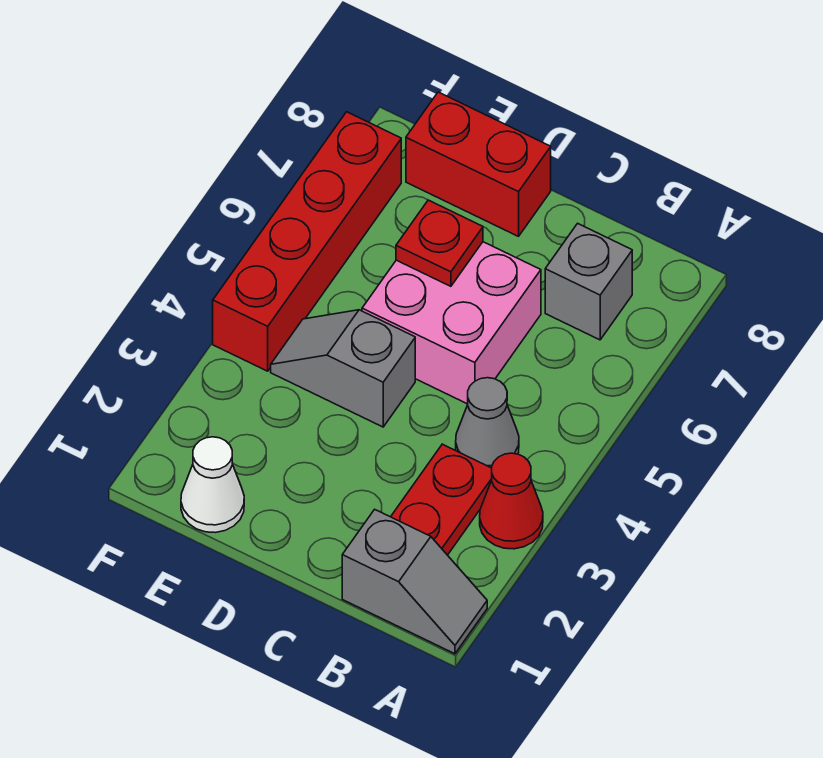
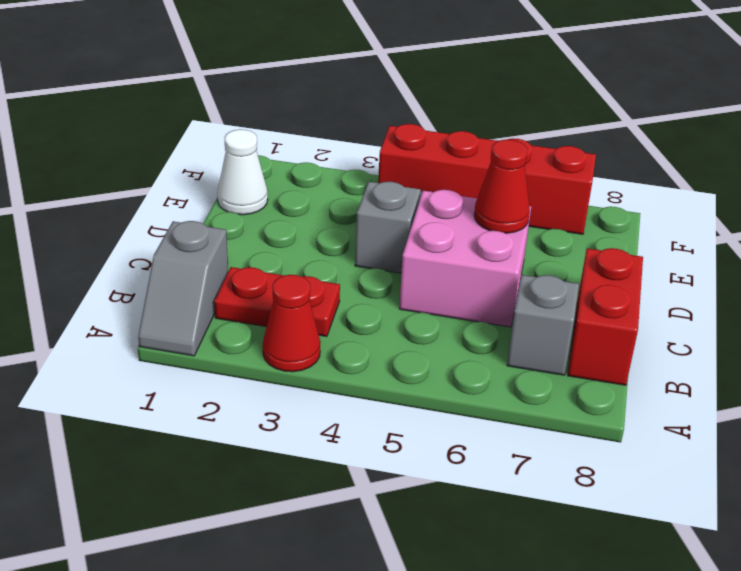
grey cone B4 level 1 -> none
red plate D6 level 2 -> red cone D6 level 2
red brick D8:E8 level 1 -> red brick B8:C8 level 1

